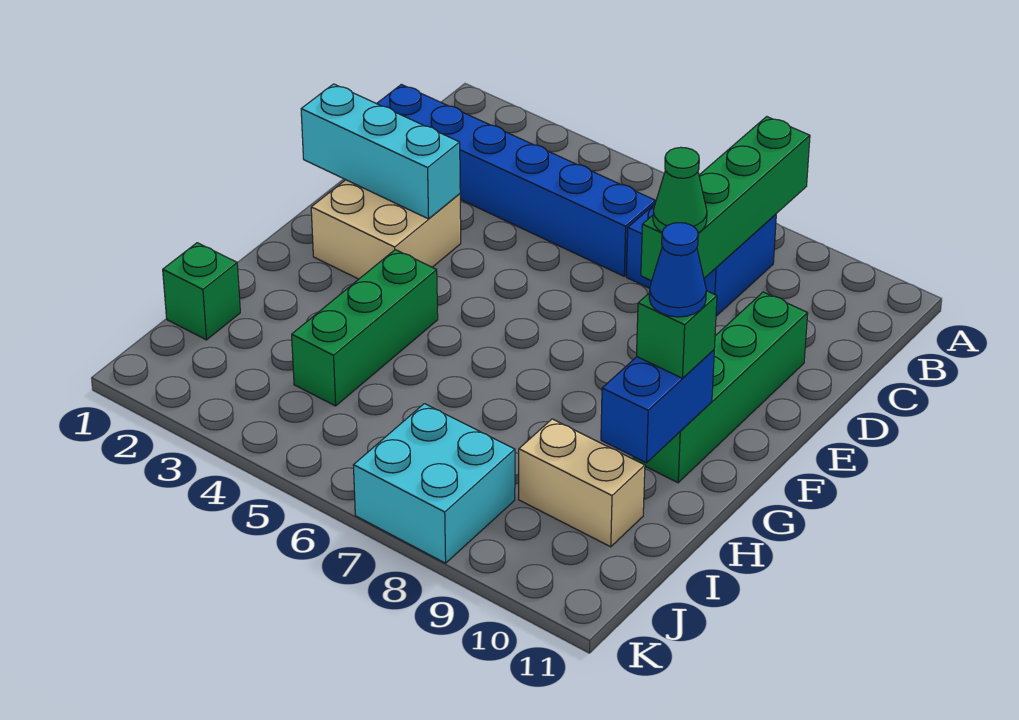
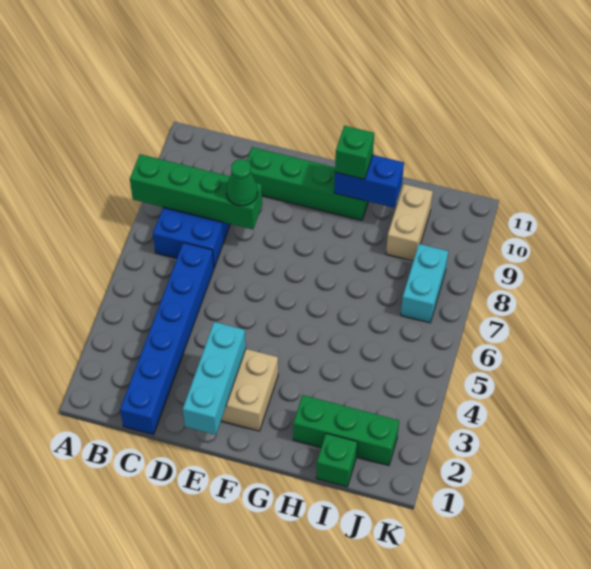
green brick G4:I4 level 1 -> green brick H2:J2 level 1
blue cone G10 level 4 -> none
cyan brick J7:K8 level 1 -> cyan brick J7:J8 level 1

